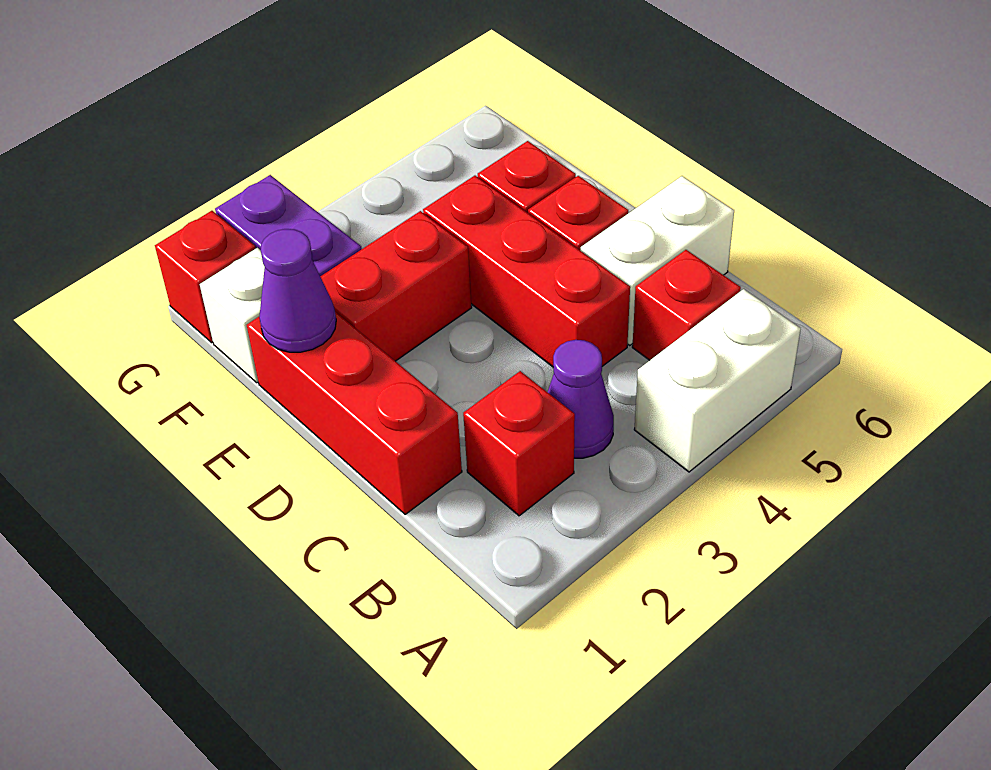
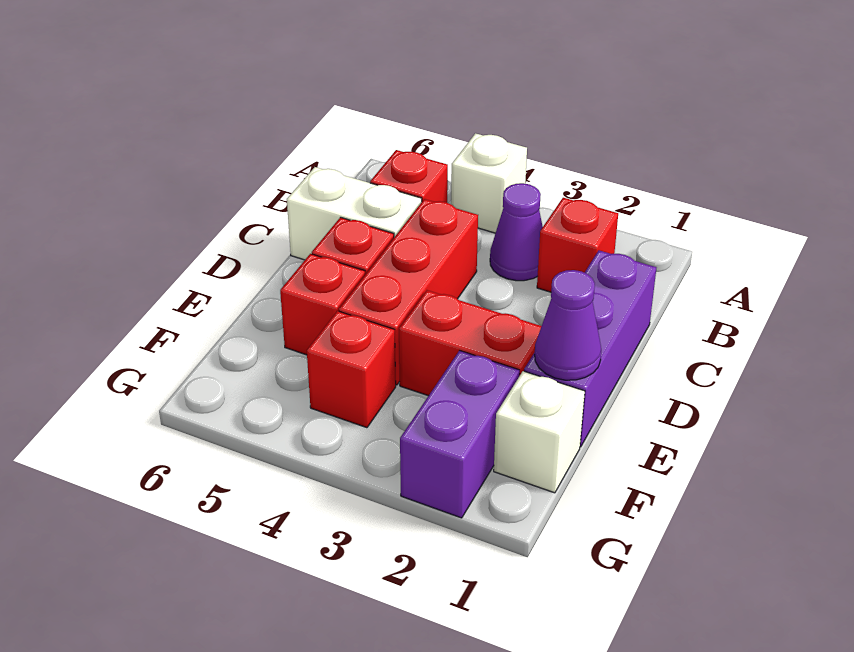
white brick A4:A5 level 1 -> white brick A4 level 1
red brick C1:E1 level 1 -> purple brick C1:E1 level 1
red brick G1 level 1 -> red brick F4 level 1

